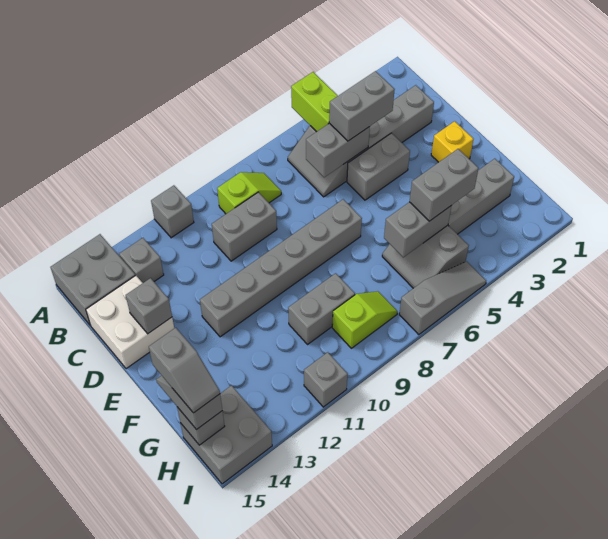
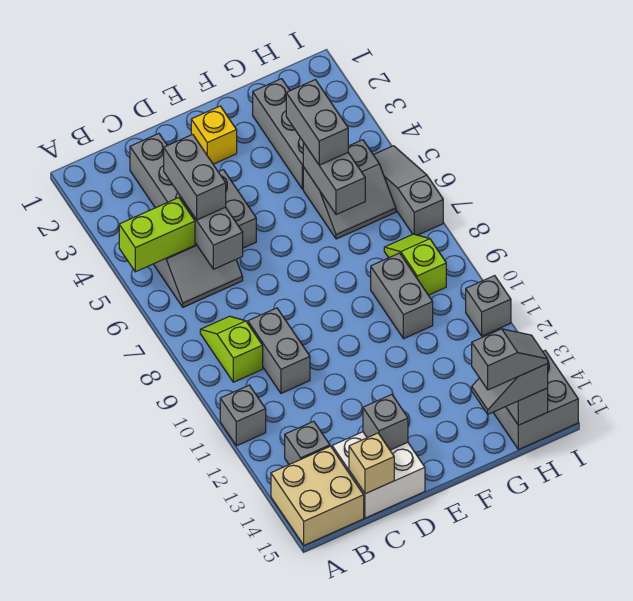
grey brick A14:B15 level 1 -> tan brick A14:B15 level 1
none -> tan brick C15 level 2
grey brick E7:E12 level 1 -> none

